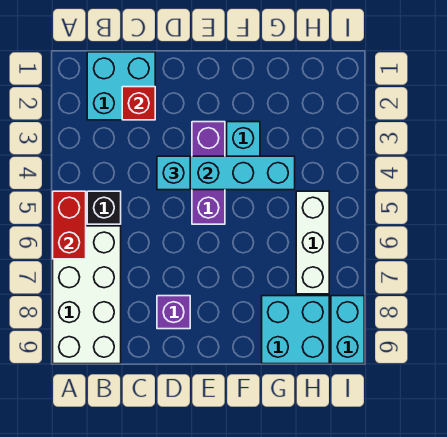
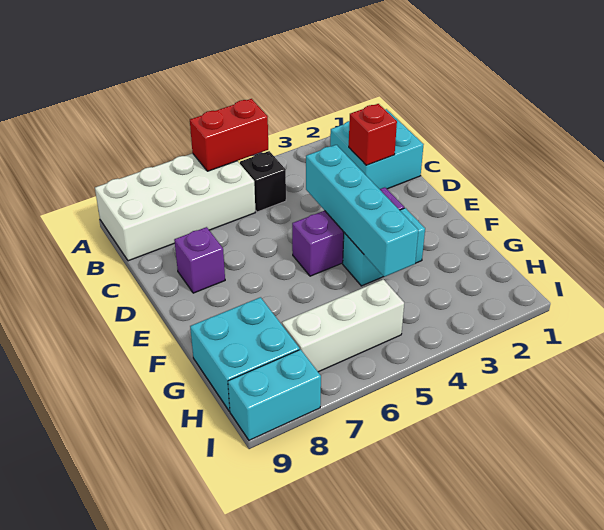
cyan brick D4 level 3 -> none

